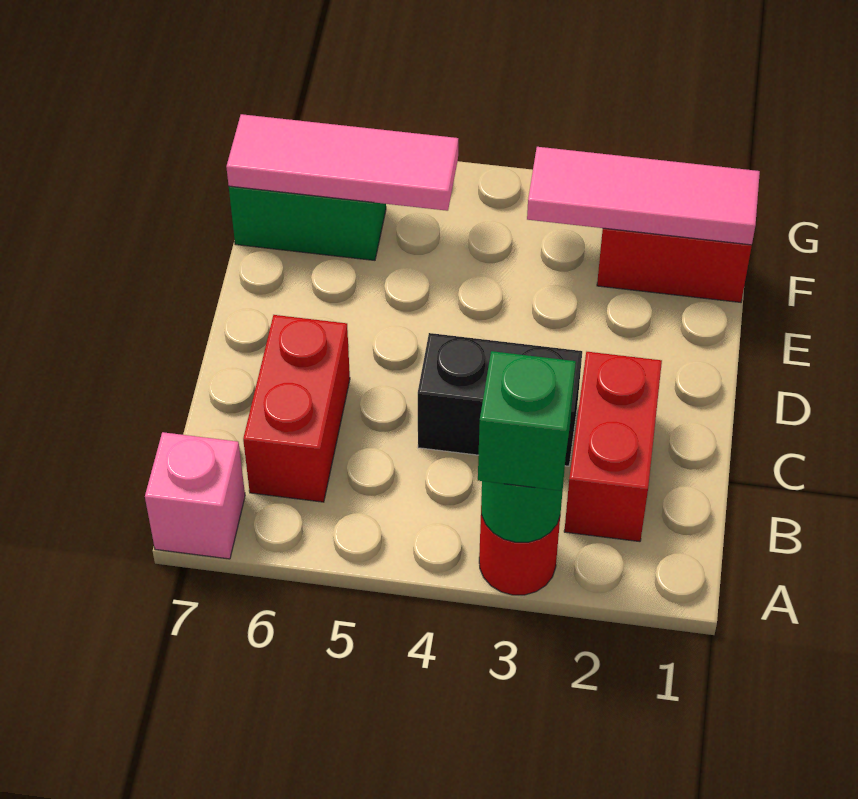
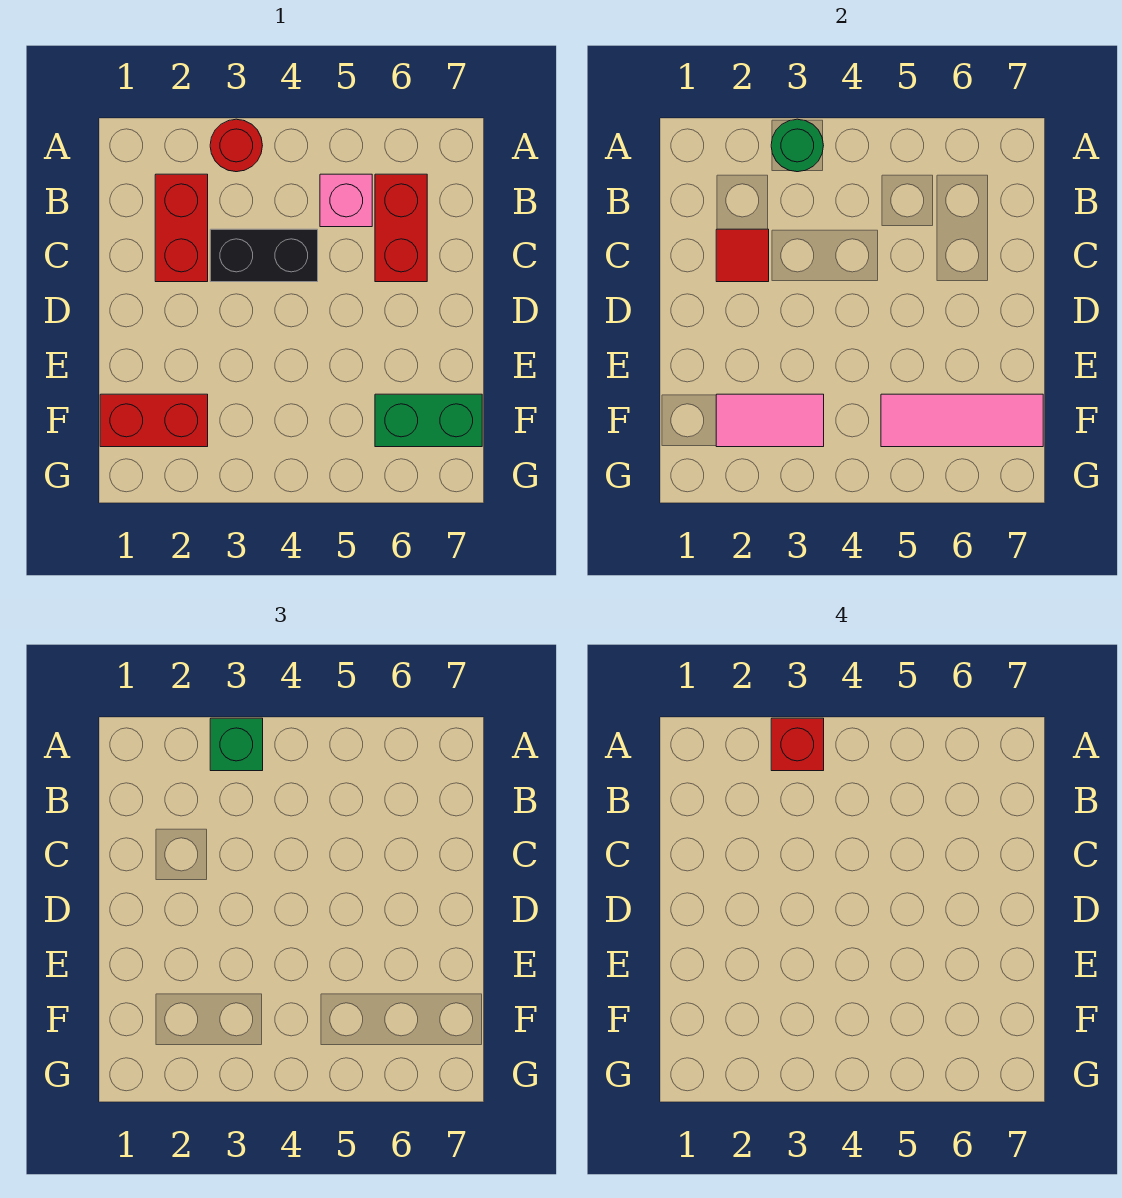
none -> red brick A3 level 4
pink brick A7 level 1 -> pink brick B5 level 1
none -> red tile C2 level 2
pink tile F1:F3 level 2 -> pink tile F2:F3 level 2

